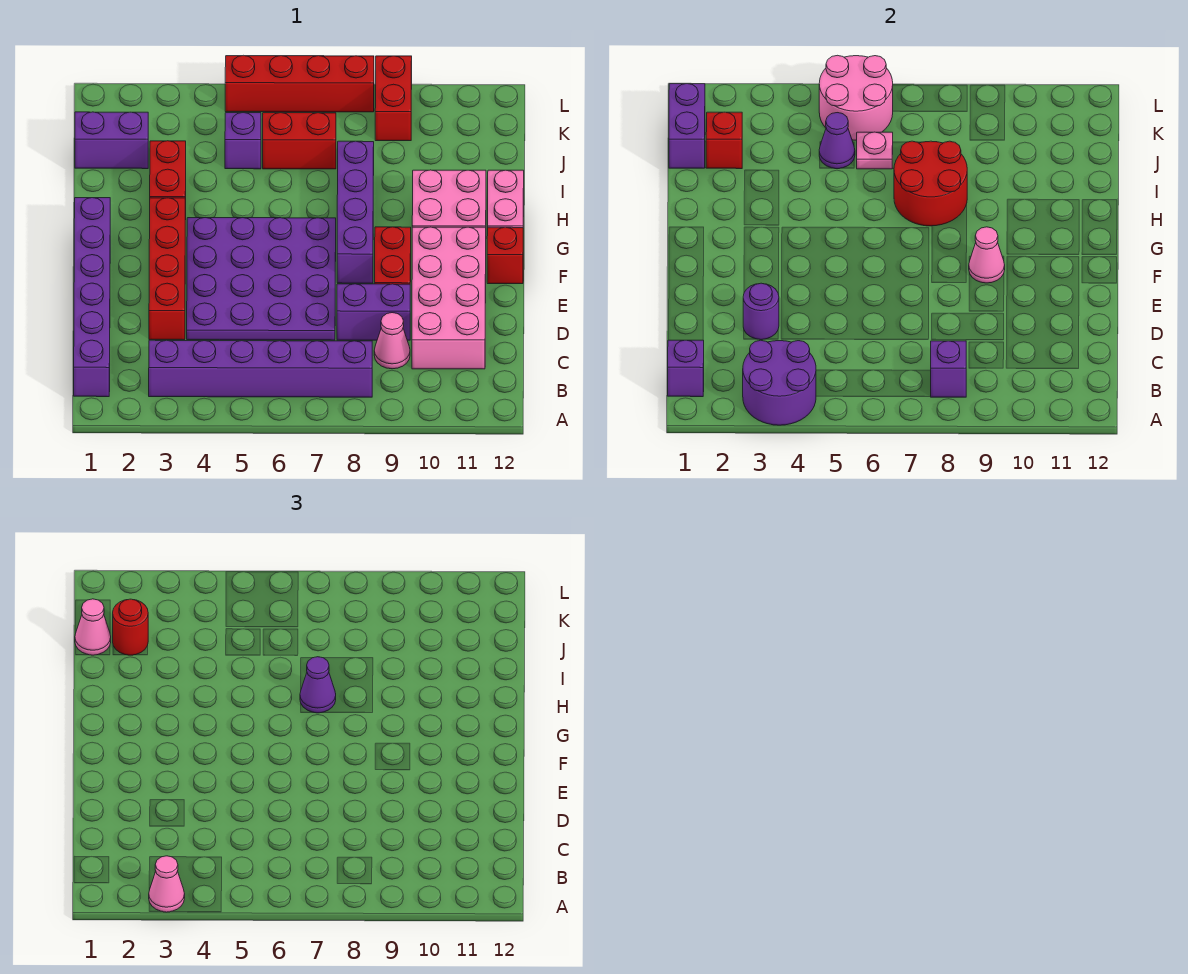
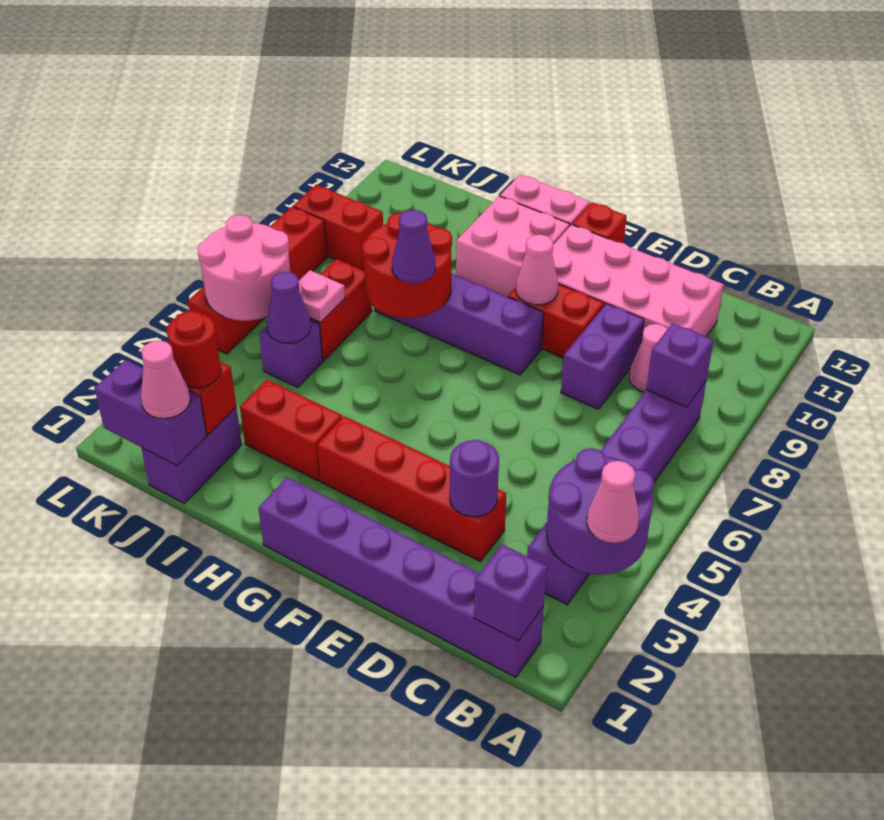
purple plate D4:G7 level 1 -> none

